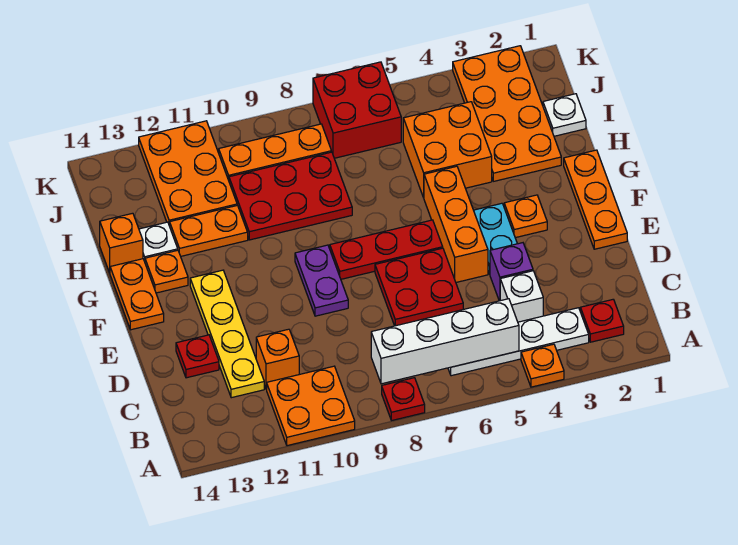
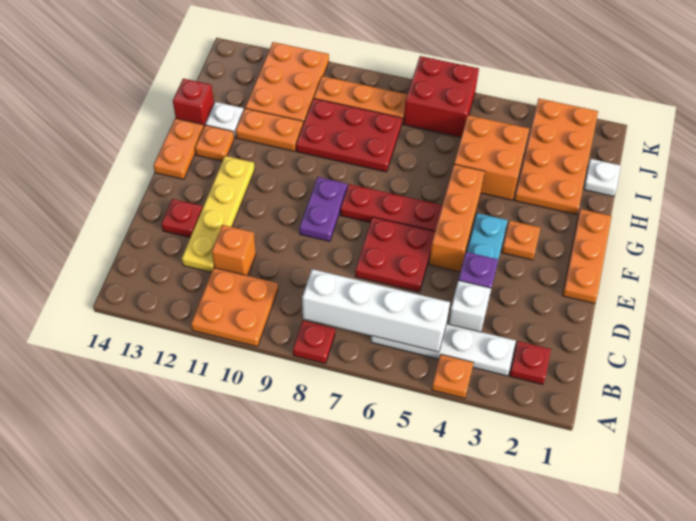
orange brick H14 level 1 -> red brick H14 level 1

